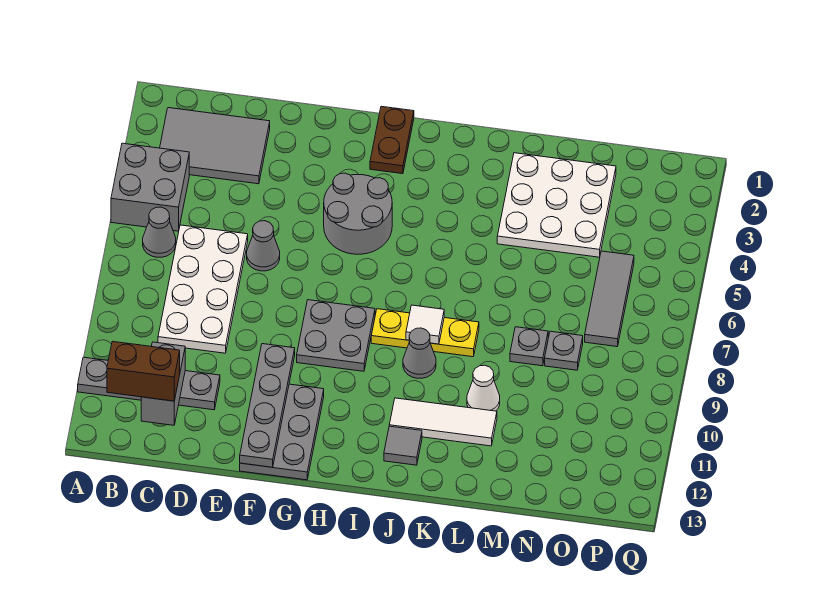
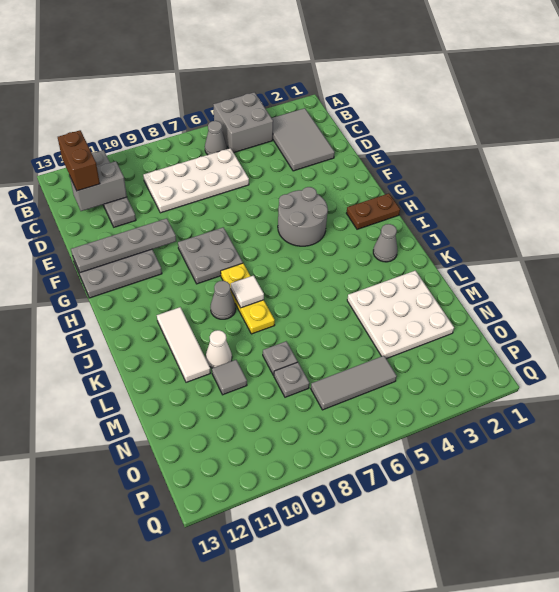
grey cone E6 level 1 -> grey cone J2 level 1
grey tile J12 level 1 -> grey tile M10 level 1

